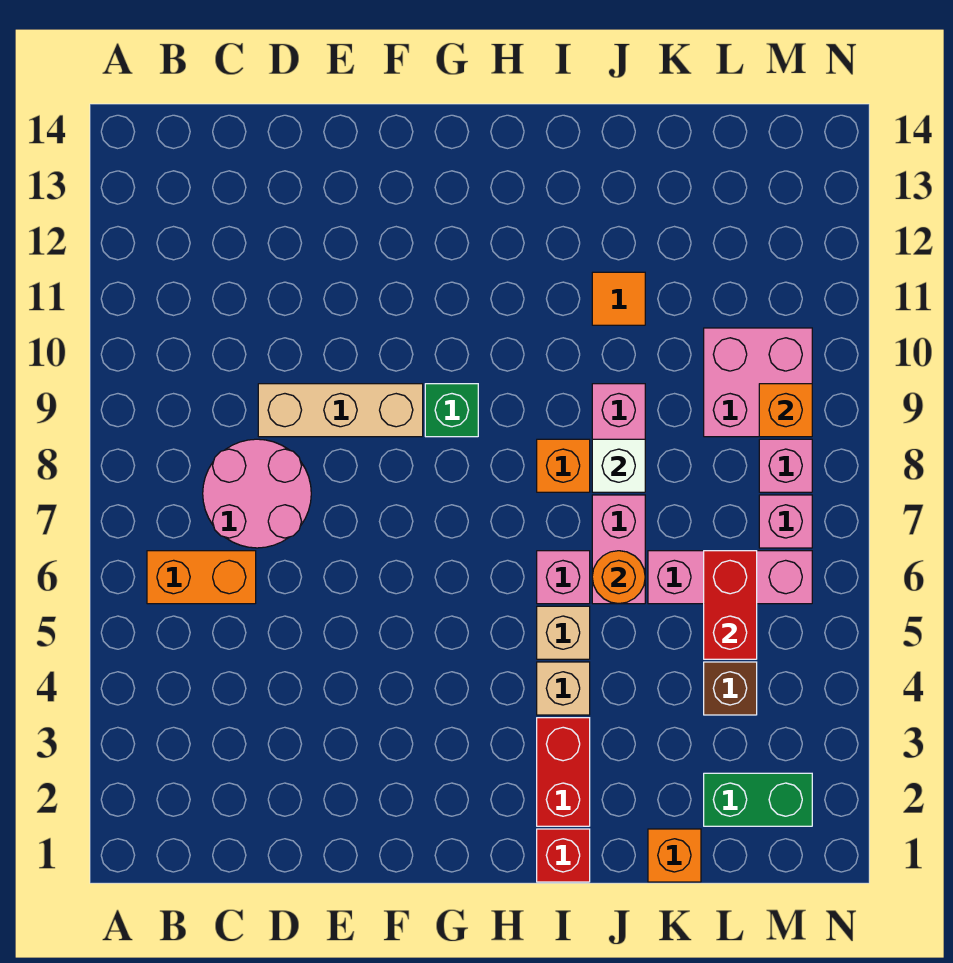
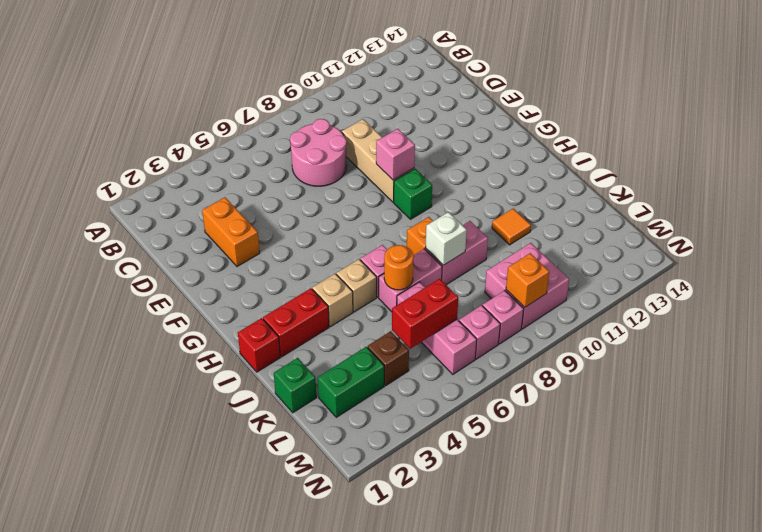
orange brick B6:C6 level 1 -> orange brick D3:E3 level 1
none -> pink brick F9 level 2
orange brick K1 level 1 -> green brick K1 level 1
green brick L2:M2 level 1 -> green brick L2:L3 level 1

